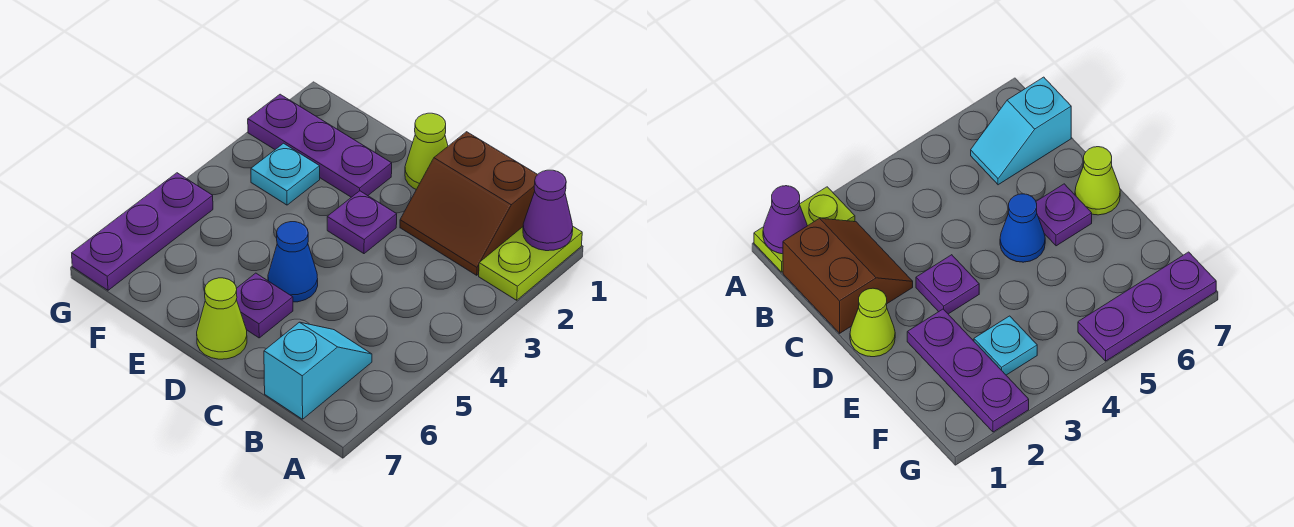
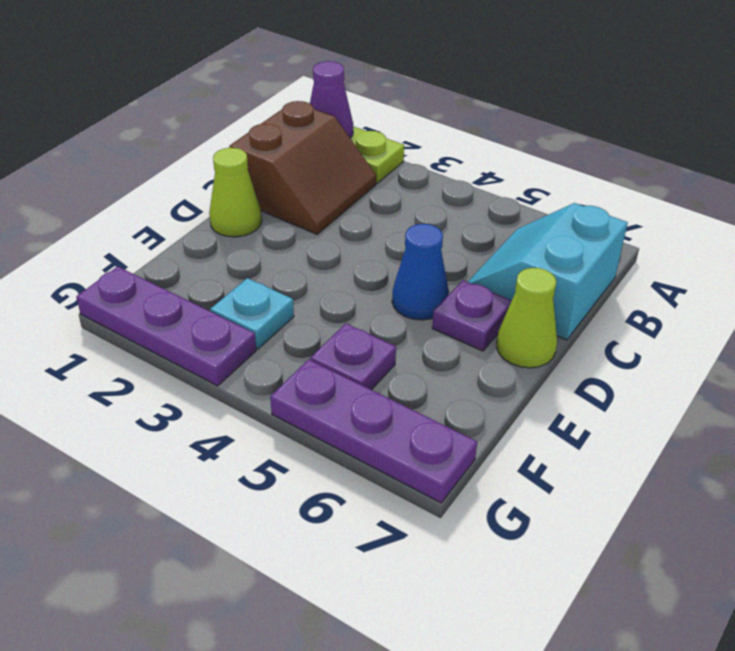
cyan slope B6:B7 level 1 top 7 -> cyan slope B6:C7 level 1 top 7
purple plate D3 level 1 -> purple plate F5 level 1
purple plate E2:G2 level 1 -> purple plate G1:G3 level 1

